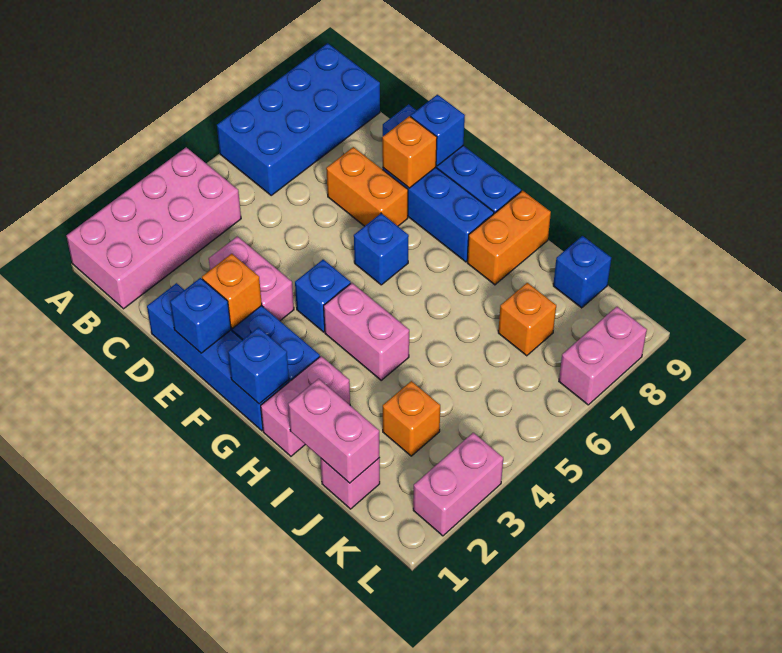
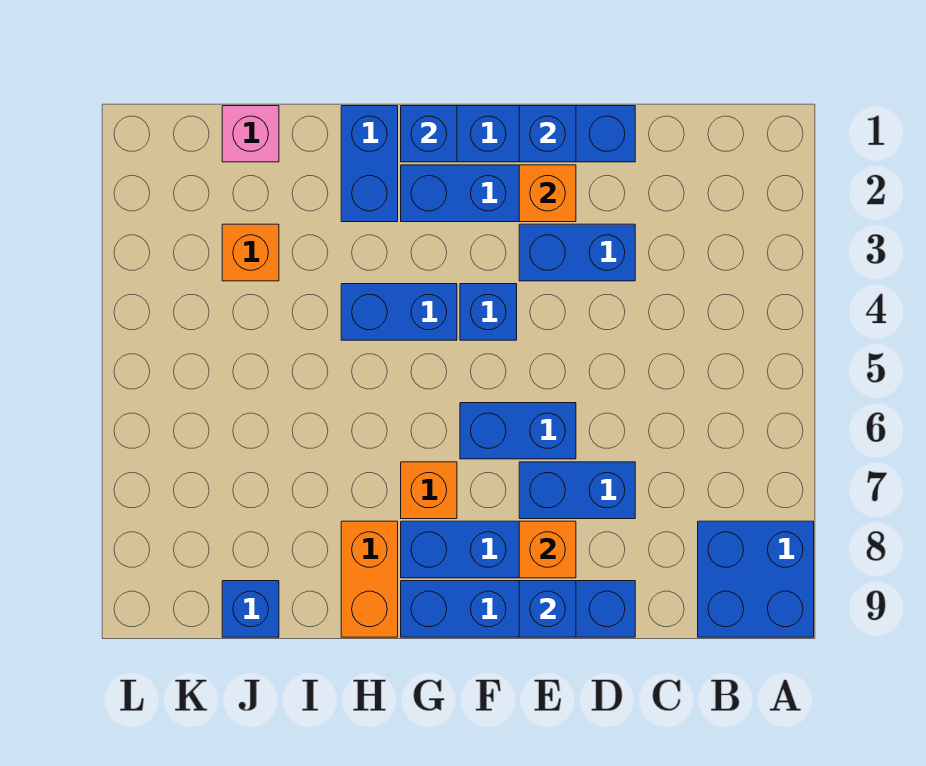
pink brick A1:B4 level 1 -> none
blue brick A6:B9 level 1 -> blue brick A8:B9 level 1
pink brick D3:E3 level 1 -> blue brick D3:E3 level 1
orange brick D7:E7 level 1 -> blue brick D7:E7 level 1
blue brick F6 level 1 -> blue brick E6:F6 level 1
pink brick G4:H4 level 1 -> blue brick G4:H4 level 1
pink brick H1:H2 level 1 -> blue brick H1:H2 level 1
pink brick I1:J1 level 2 -> none
orange brick J7 level 1 -> orange brick G7 level 1
pink brick L2:L3 level 1 -> none
pink brick L7:L8 level 1 -> none

